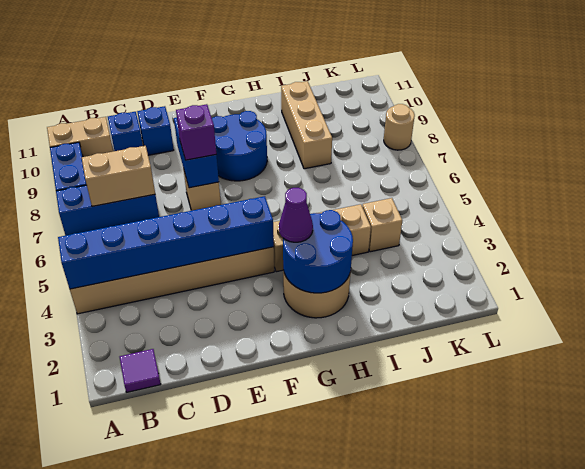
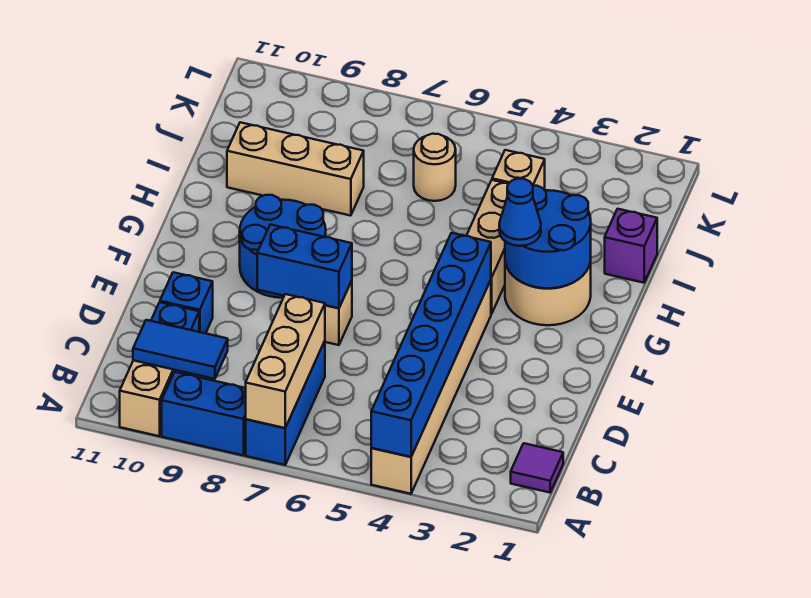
tan brick B7:C7 level 2 -> tan brick A7:C7 level 2
none -> blue tile B9:B10 level 2
purple brick E7 level 3 -> purple brick I1 level 1
purple cone G3 level 3 -> blue cone G3 level 3
tan round brick L8 level 1 -> tan round brick J6 level 1

